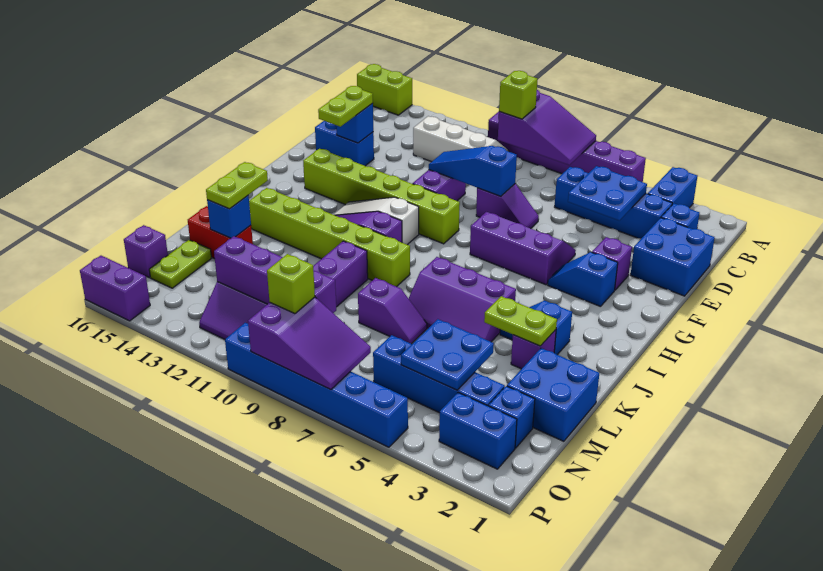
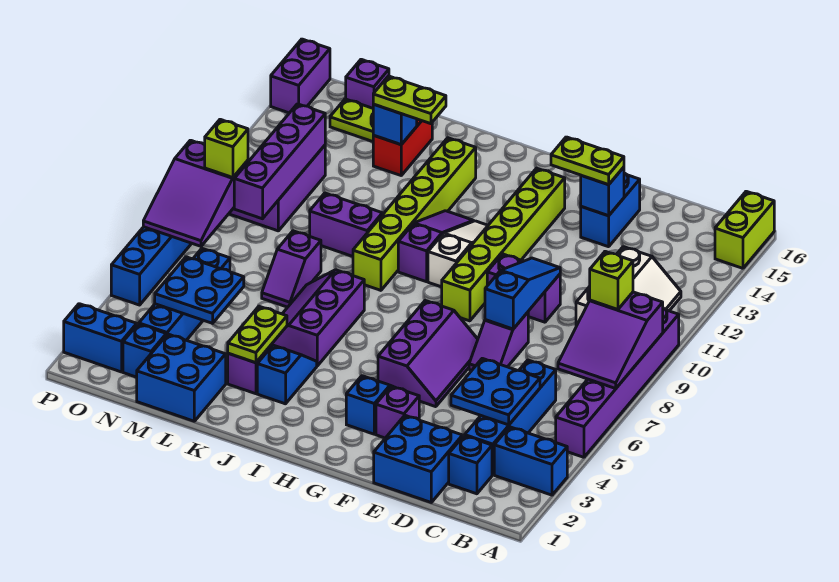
blue brick O2:O3 level 1 -> blue brick O2:P2 level 1

